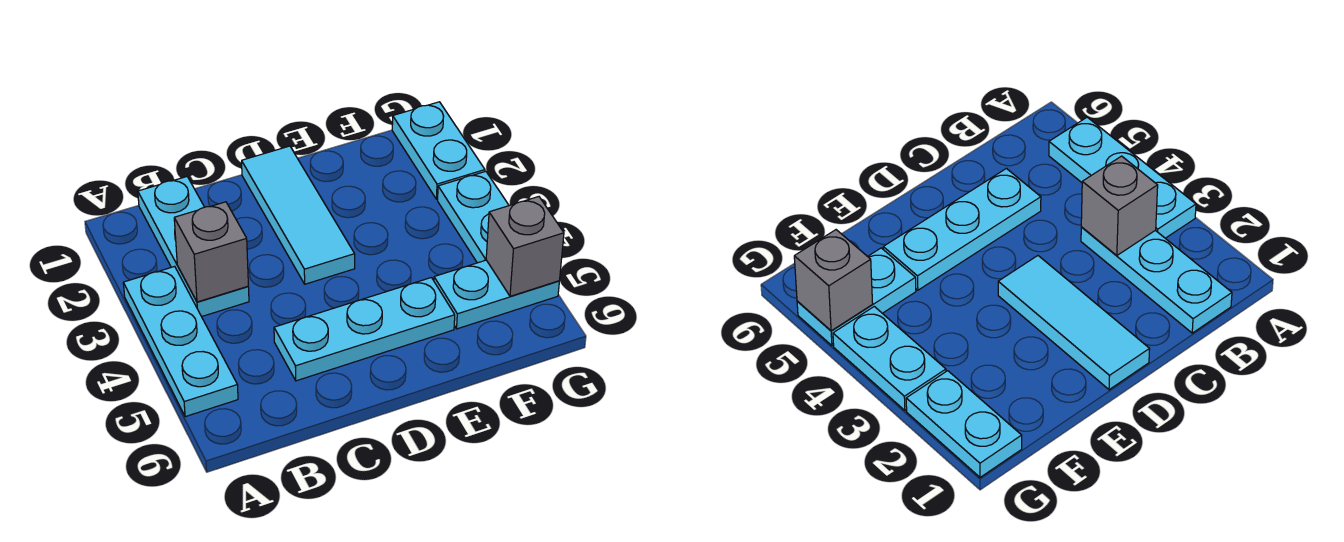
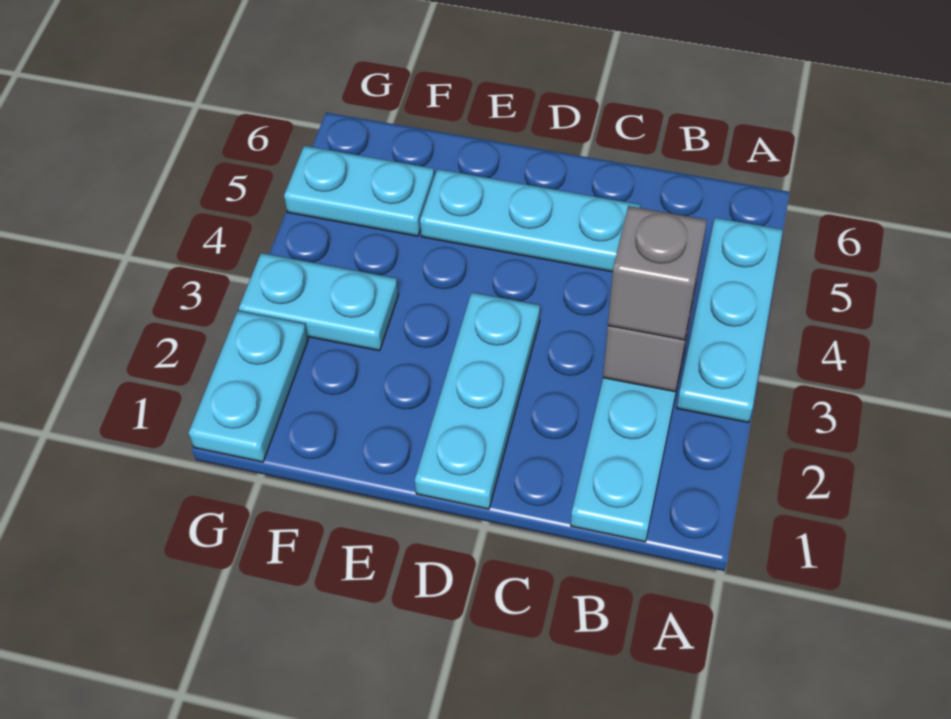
cyan tile D1:D3 level 1 -> cyan plate D1:D3 level 1
cyan plate G3:G4 level 1 -> cyan plate F3:G3 level 1
grey brick G5 level 2 -> grey brick B3 level 3

